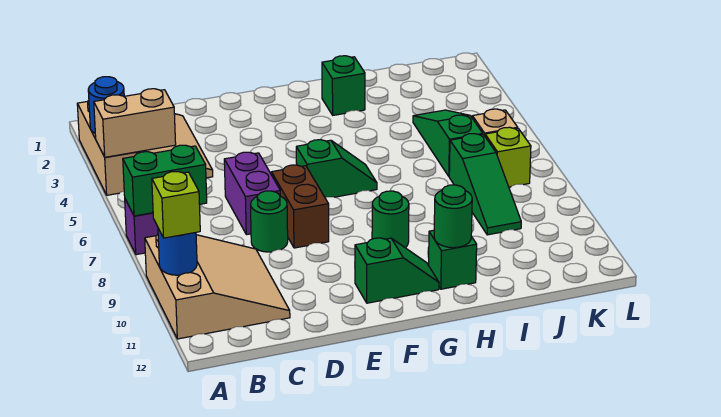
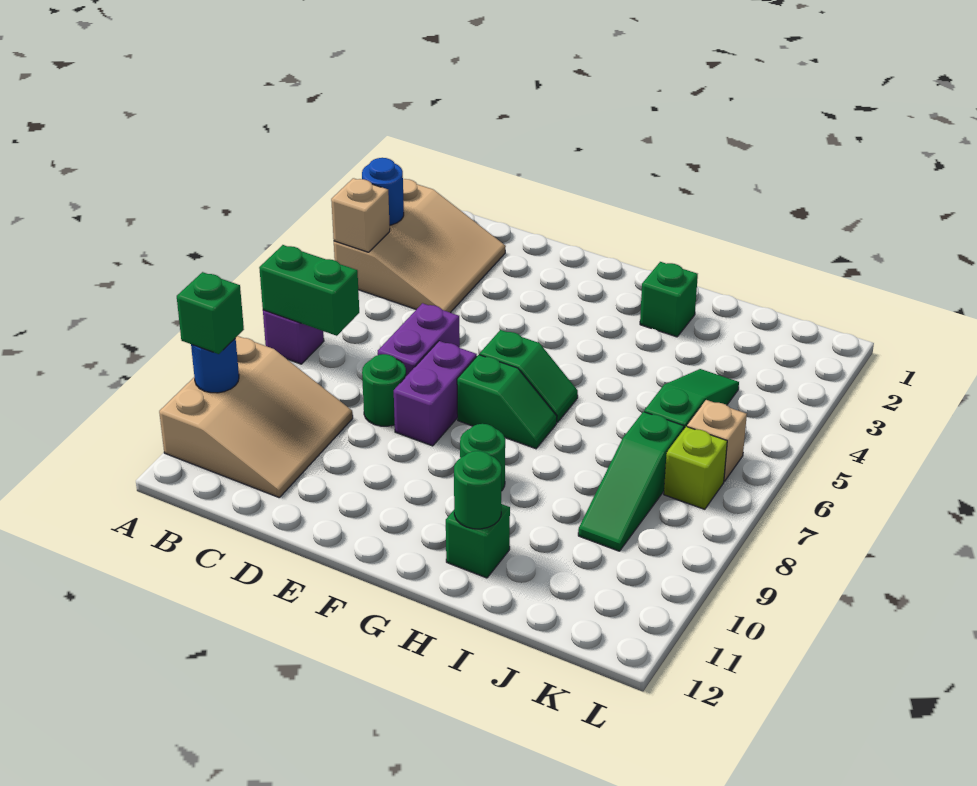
tan brick A4:B4 level 2 -> tan brick A4 level 2
lime brick A10 level 3 -> green brick A10 level 3
brown brick E7:E8 level 1 -> purple brick E7:E8 level 1
green slope F11:G11 level 1 top F -> green slope F7:G7 level 1 top F

